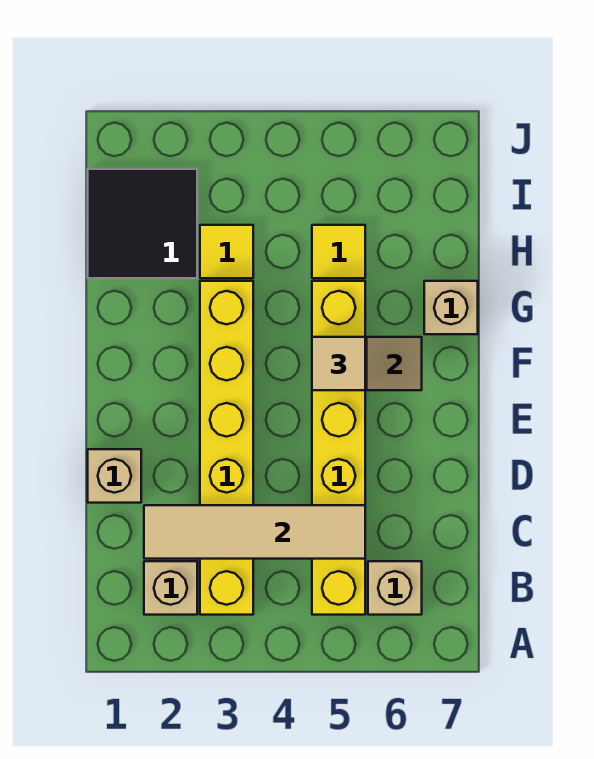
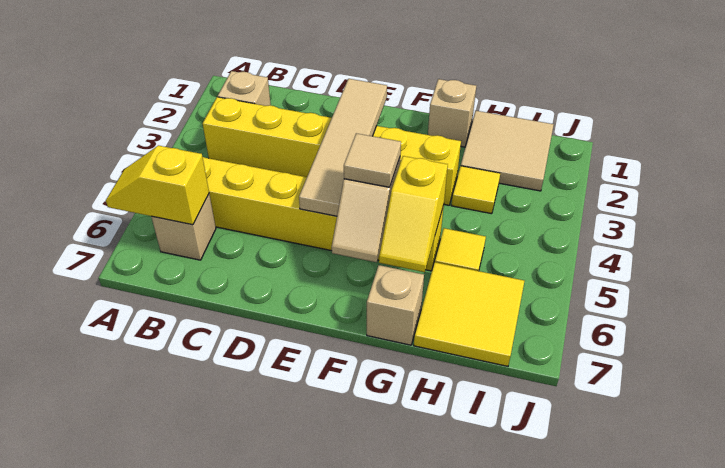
none -> yellow slope A6:B6 level 2 top B
tan tile C2:C5 level 2 -> tan tile E2:E5 level 2
tan brick D1 level 1 -> tan brick G1 level 1
none -> yellow slope G5:G6 level 2 top 5
black tile H1:I2 level 1 -> tan tile H1:I2 level 1
none -> yellow tile H6:I7 level 1

